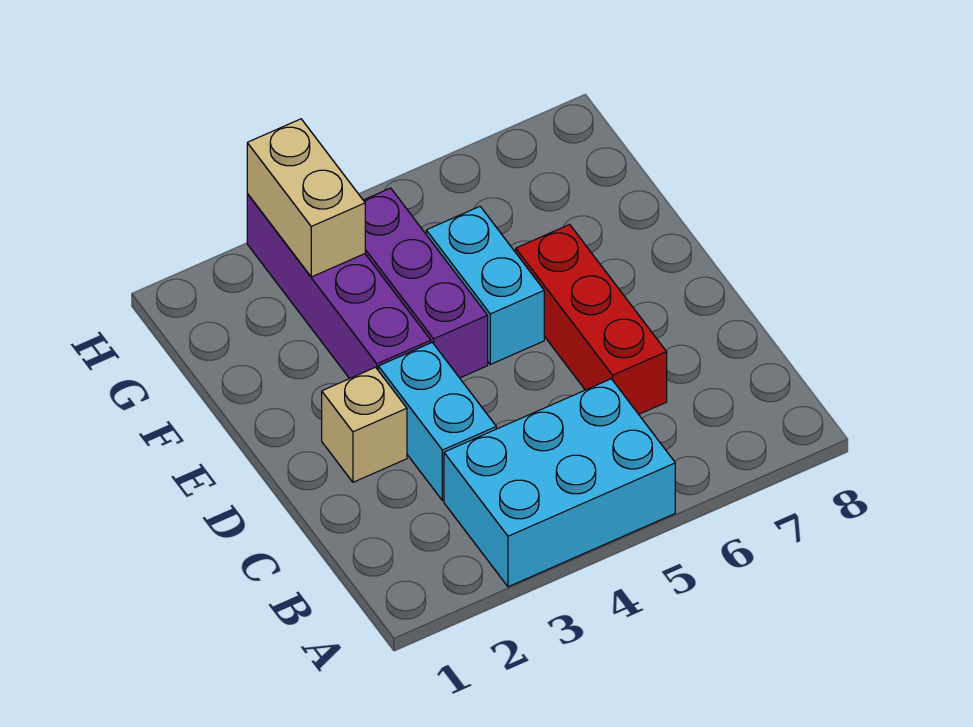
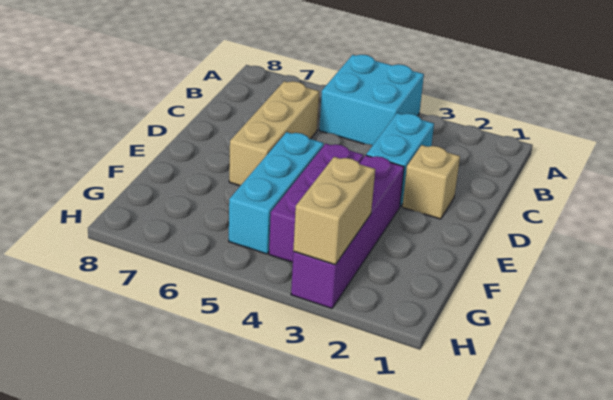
cyan brick A3:B5 level 1 -> cyan brick A4:B5 level 1
red brick C6:E6 level 1 -> tan brick C6:E6 level 1
cyan brick E5:F5 level 1 -> cyan brick E5:G5 level 1

